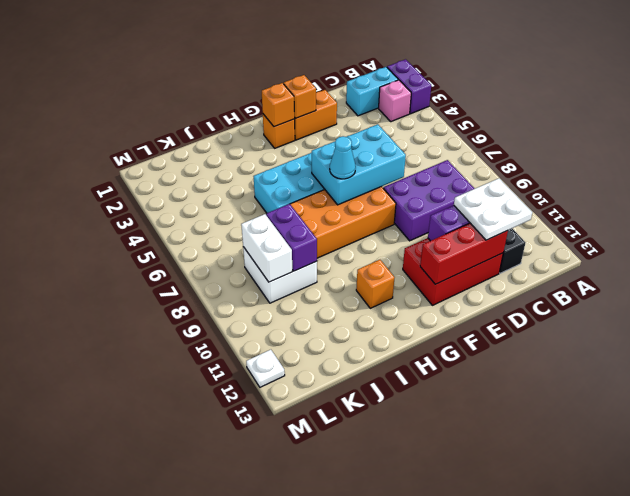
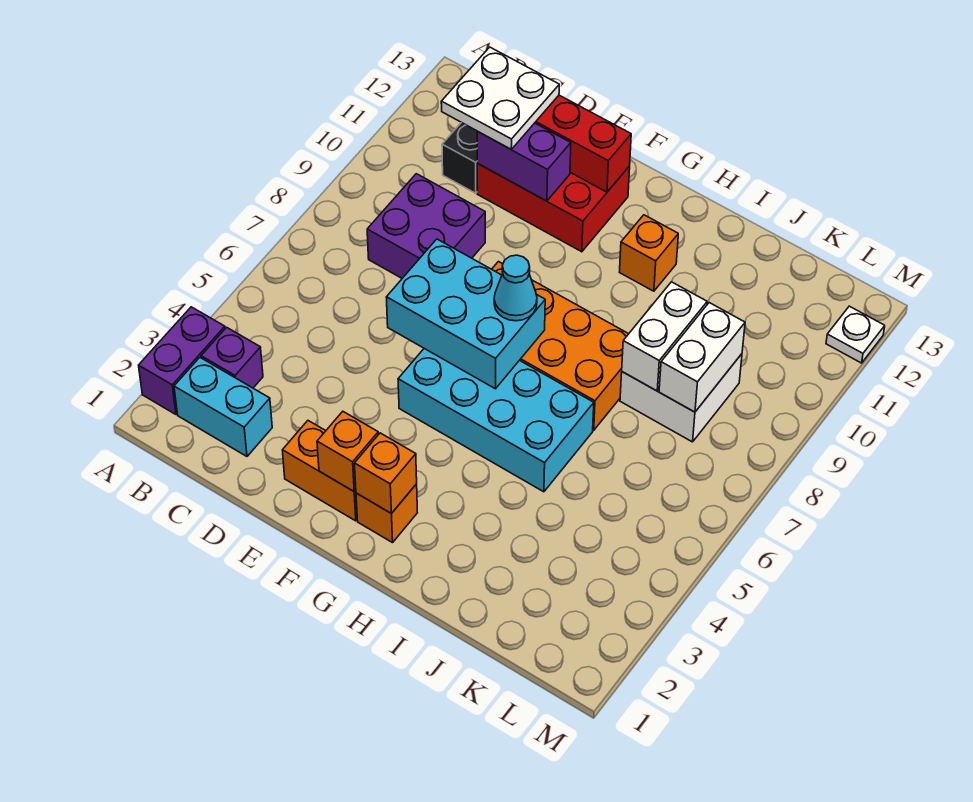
pink brick B3 level 1 -> purple brick B3 level 1
purple brick C8:E9 level 1 -> purple brick C8:D9 level 1
purple brick J8:J9 level 2 -> white brick J8:J9 level 2

